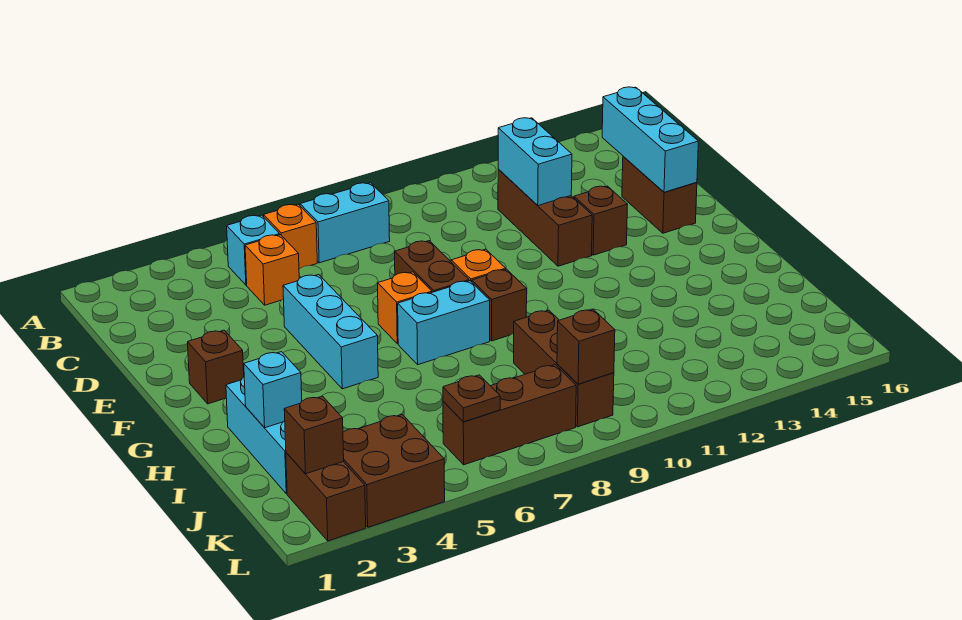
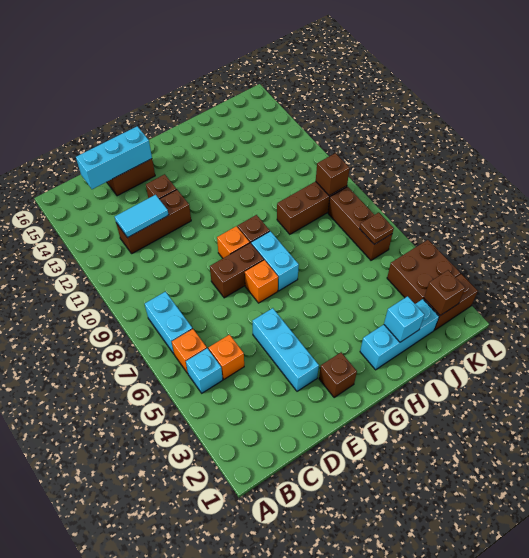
cyan brick C12:D12 level 2 -> cyan tile C12:D12 level 2
cyan brick E5:G5 level 1 -> cyan brick E3:E5 level 1

